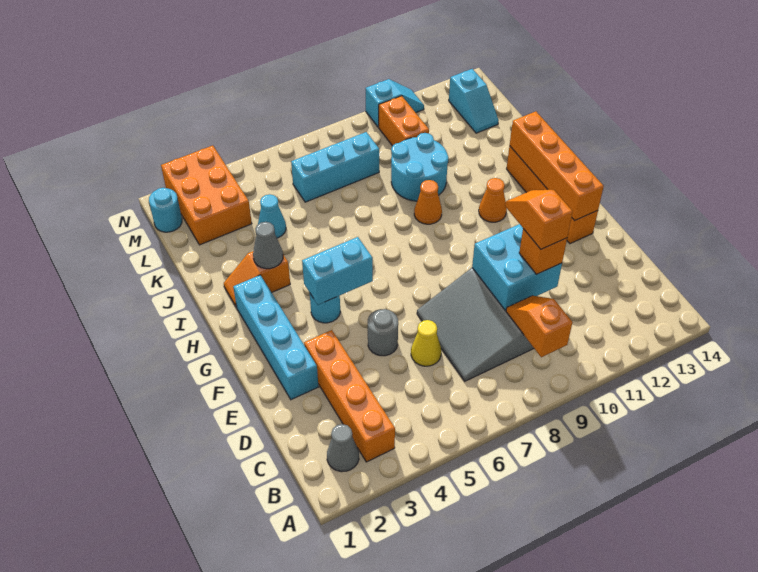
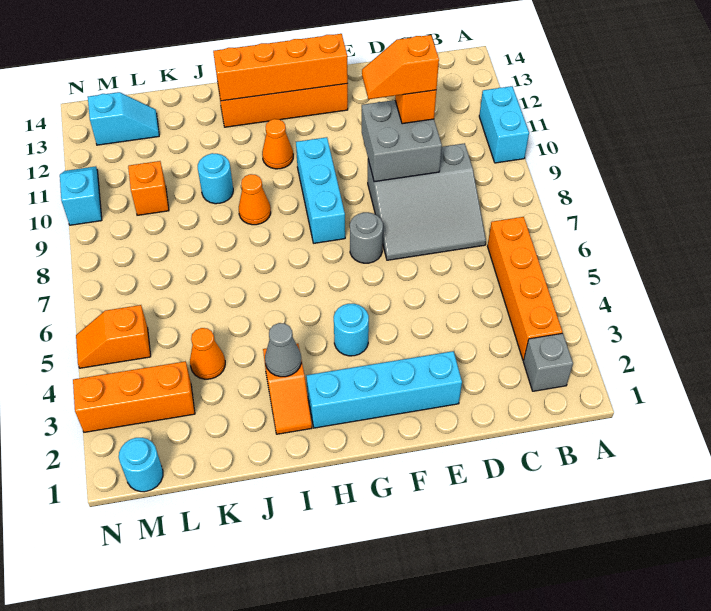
grey cone B2 level 1 -> grey brick B2 level 1
orange brick B3:E3 level 1 -> orange brick B3:B6 level 1
orange slope B9:C9 level 2 top B -> orange slope M5:N5 level 1 top M
yellow cone D6 level 1 -> none
cyan brick D9:E10 level 2 -> grey brick D9:E10 level 2
grey round brick E5 level 1 -> grey round brick F7 level 1
cyan brick G4:G5 level 2 -> cyan brick A10:A11 level 1
cyan round brick J9:K10 level 1 -> cyan round brick J10 level 1
cyan cone K4 level 1 -> orange cone K4 level 1
orange brick L2:N3 level 1 -> orange brick L3:N3 level 1
cyan brick L6:L8 level 1 -> cyan brick G8:G10 level 1
orange brick L10:M10 level 1 -> orange brick L10 level 1

